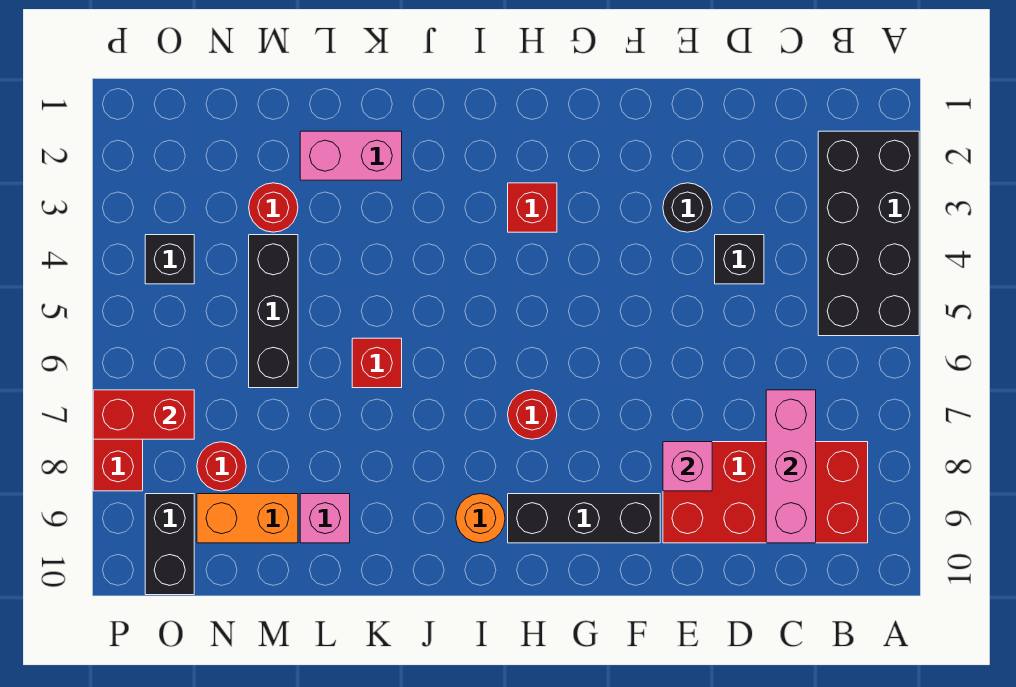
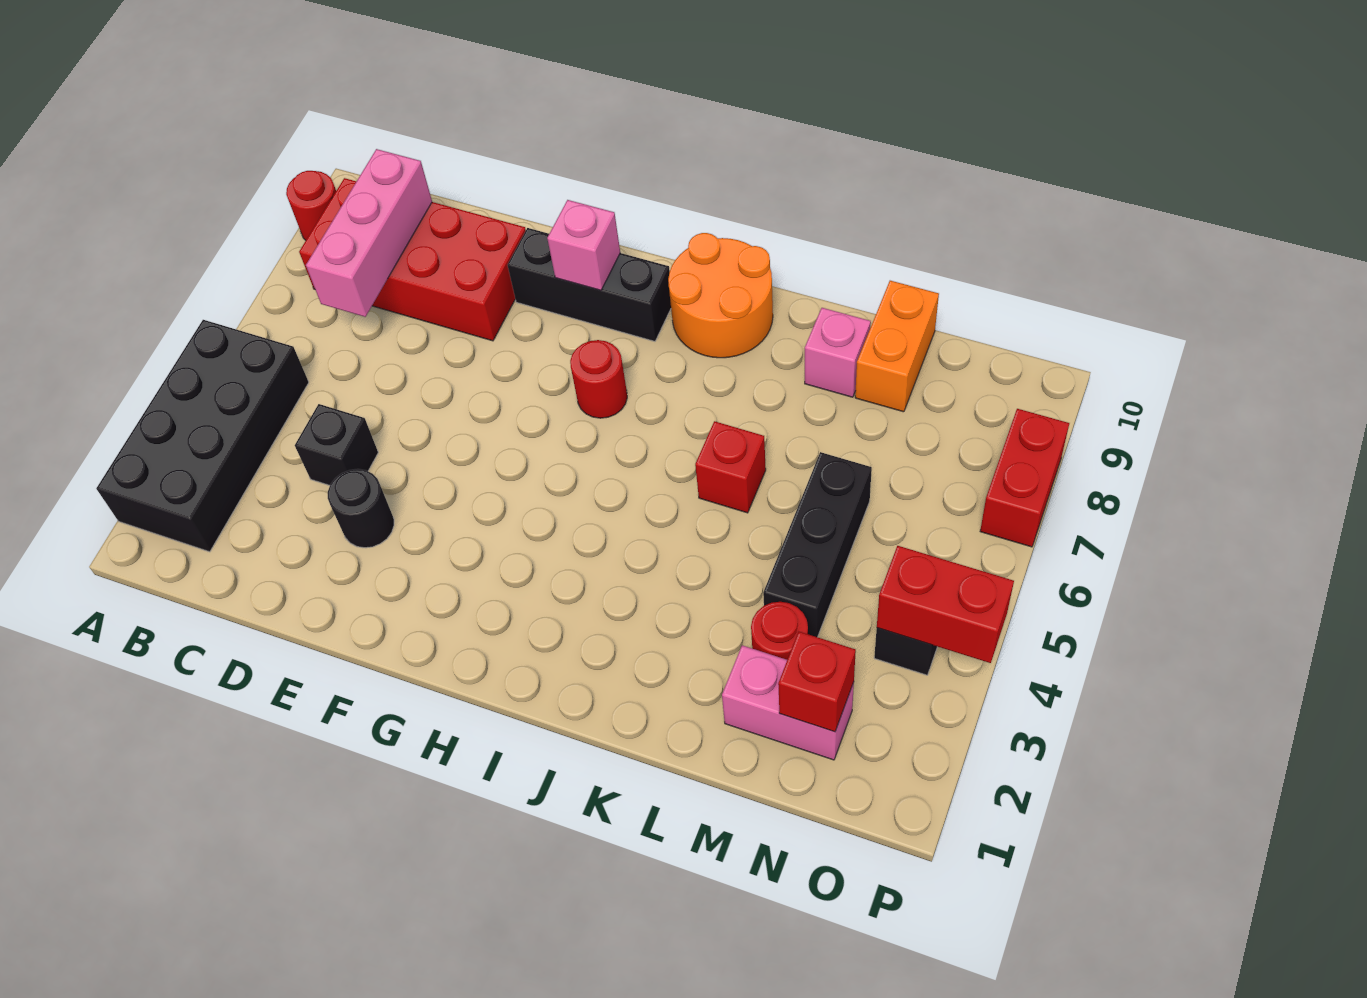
pink brick E8 level 2 -> pink brick G9 level 2
red brick H3 level 1 -> red brick N2 level 2
orange round brick I9 level 1 -> orange round brick I9:J10 level 1
pink brick K2:L2 level 1 -> pink brick M2:N2 level 1
orange brick M9:N9 level 1 -> orange brick M9:M10 level 1
red round brick N8 level 1 -> red round brick A9 level 1
red brick O7:P7 level 2 -> red brick O4:P4 level 2
black brick O9:O10 level 1 -> none

